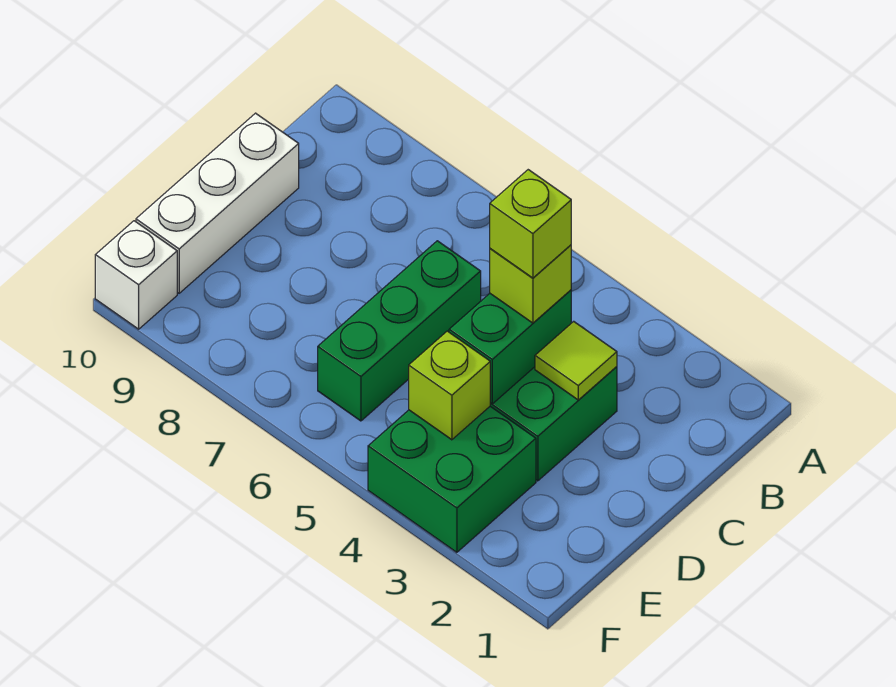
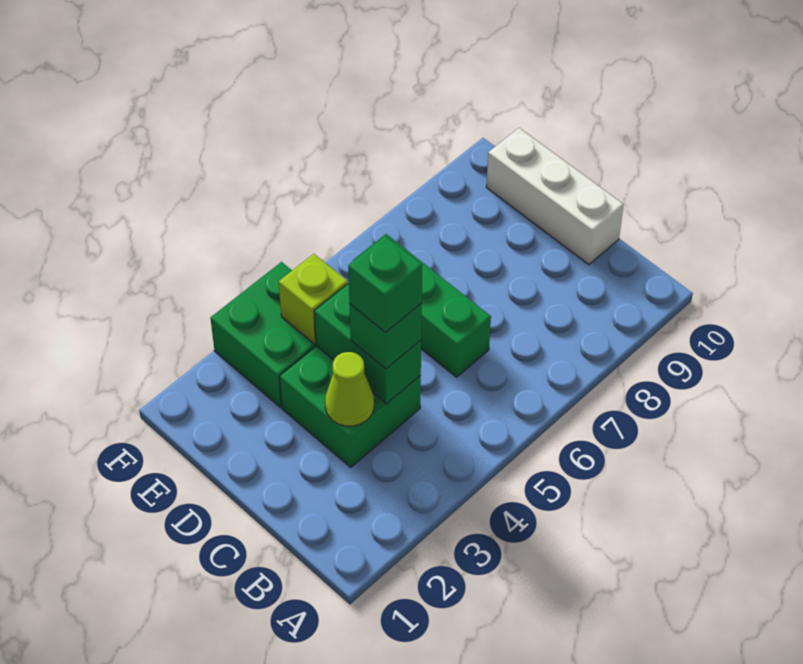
lime tile C3 level 2 -> lime cone C3 level 2
lime brick C4 level 3 -> green brick C4 level 3
lime brick C4 level 4 -> green brick C4 level 4
white brick F10 level 1 -> none

